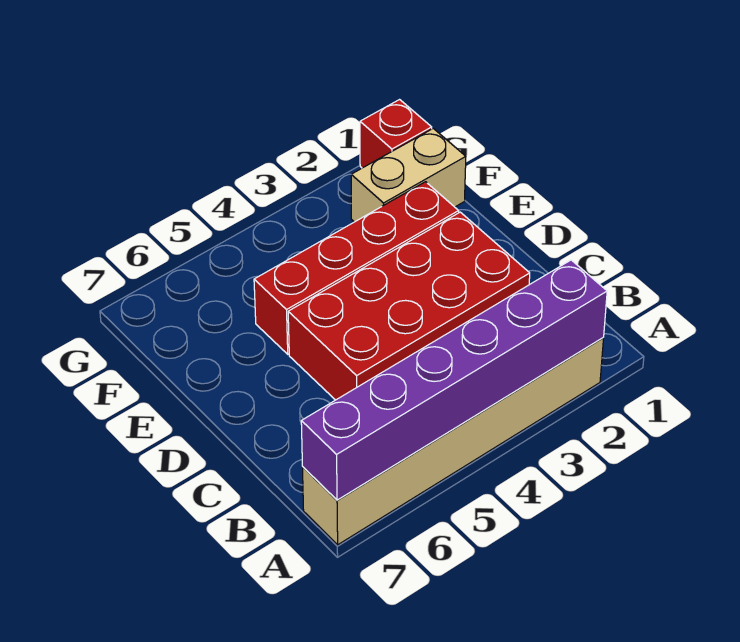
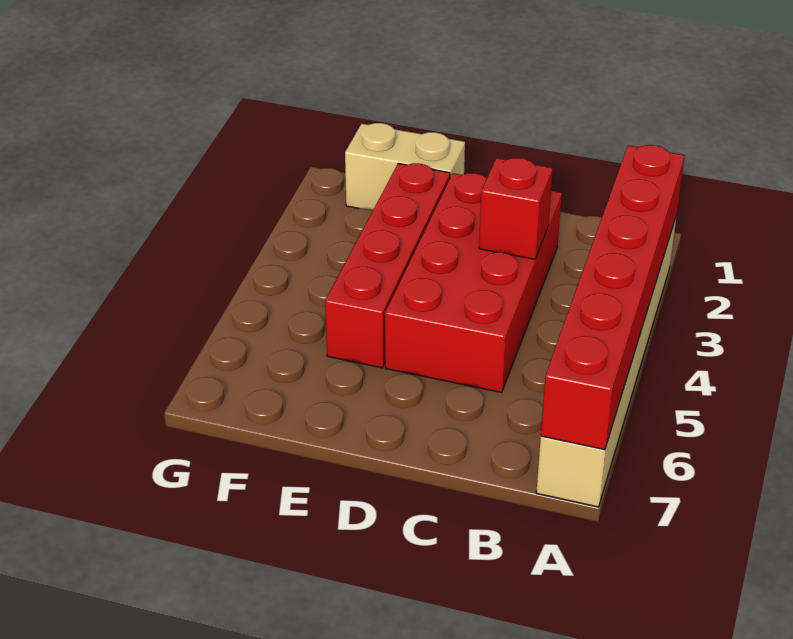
purple brick A2:A7 level 2 -> red brick A2:A7 level 2
tan brick F1:F2 level 1 -> tan brick E1:F1 level 1
red brick G1 level 1 -> red brick C3 level 2

